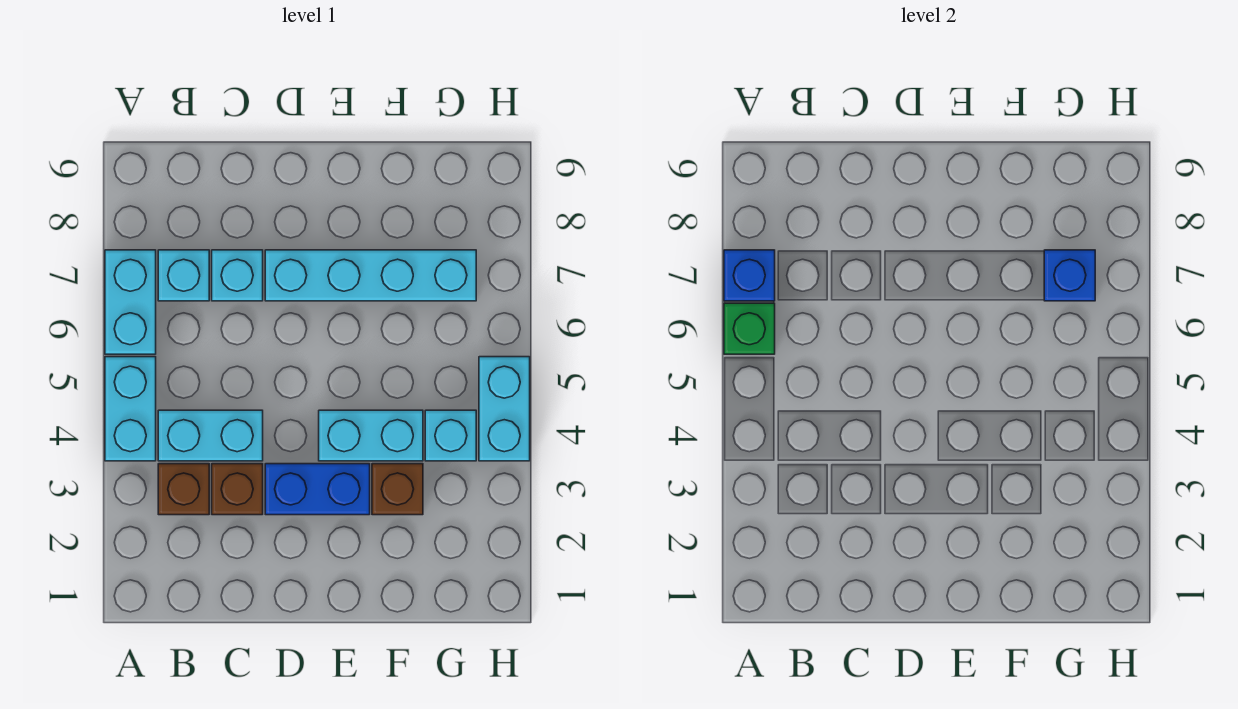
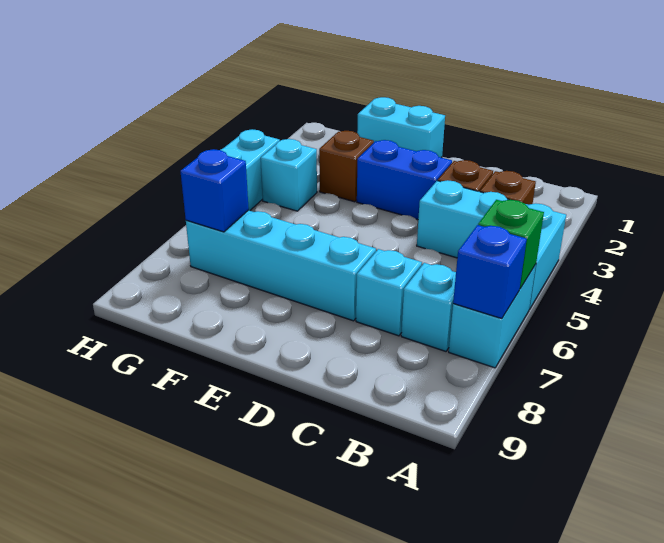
cyan brick E4:F4 level 1 -> cyan brick E1:F1 level 1

